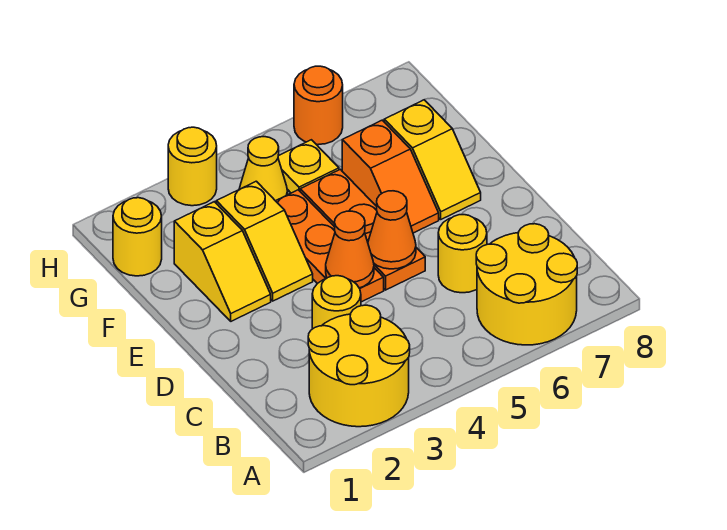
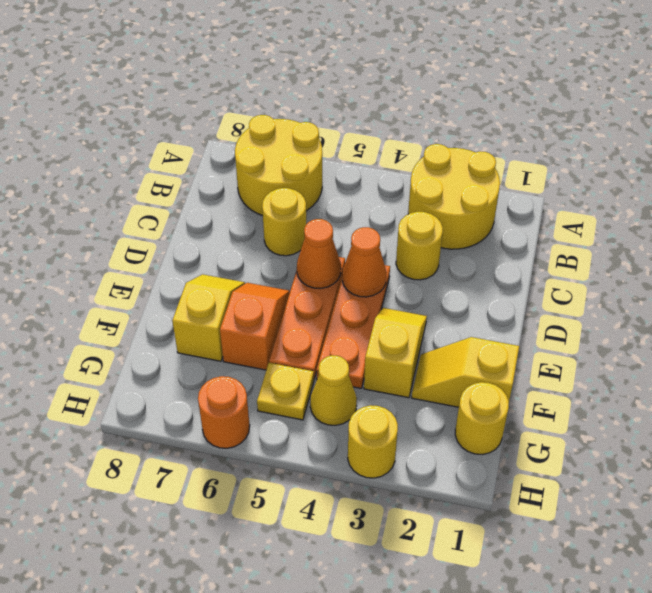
yellow slope E2:F2 level 1 top F -> yellow slope F1:F2 level 1 top 1

